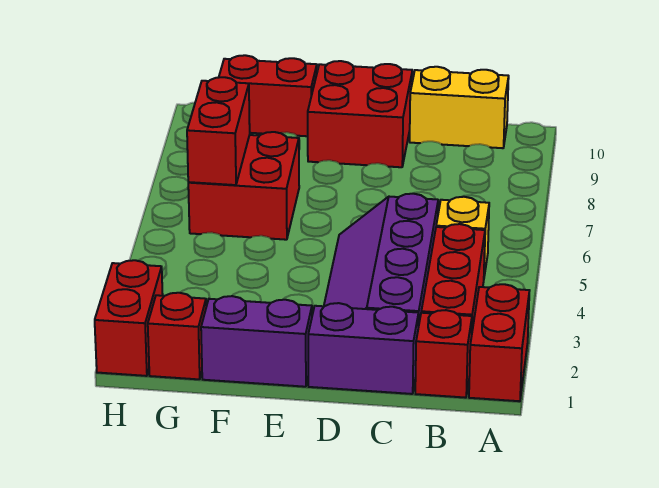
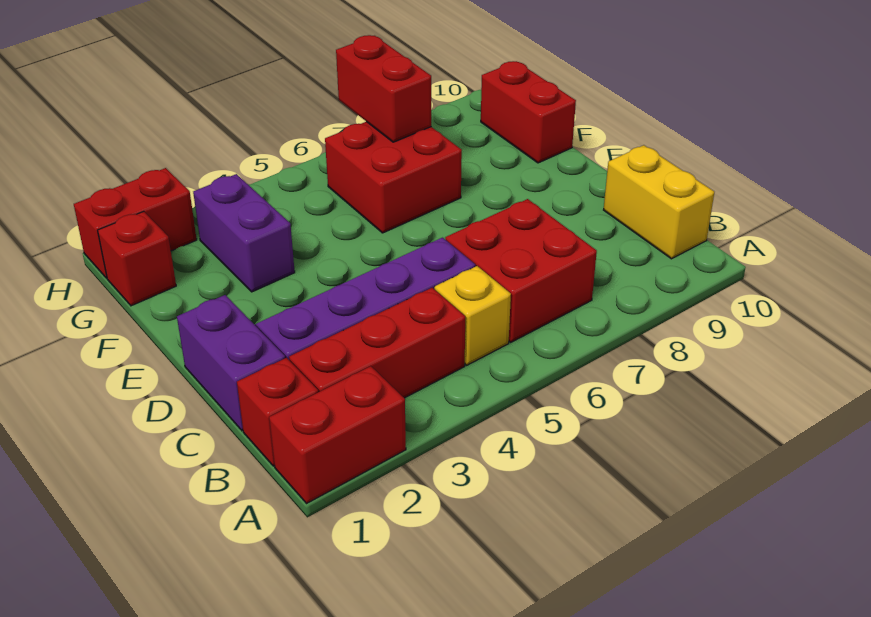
red brick D9:E10 level 1 -> red brick B6:C7 level 1
purple brick E1:F1 level 1 -> purple brick F3:G3 level 1
red brick G6:G7 level 2 -> red brick G7:H7 level 2

